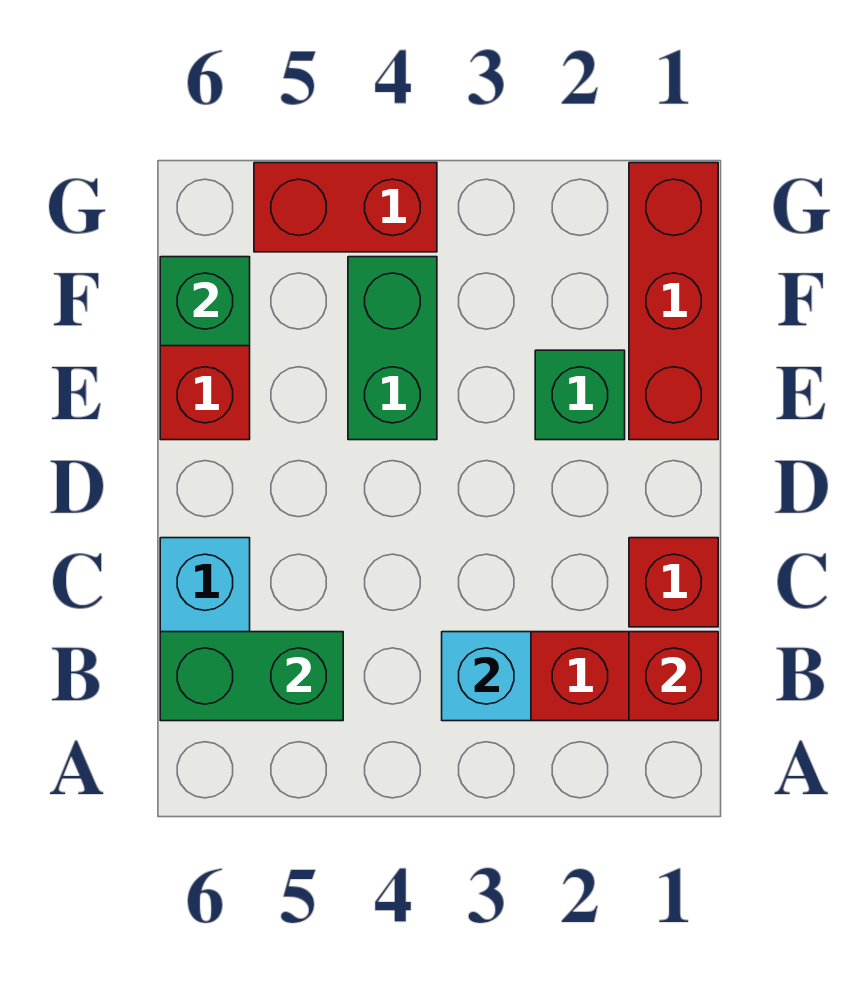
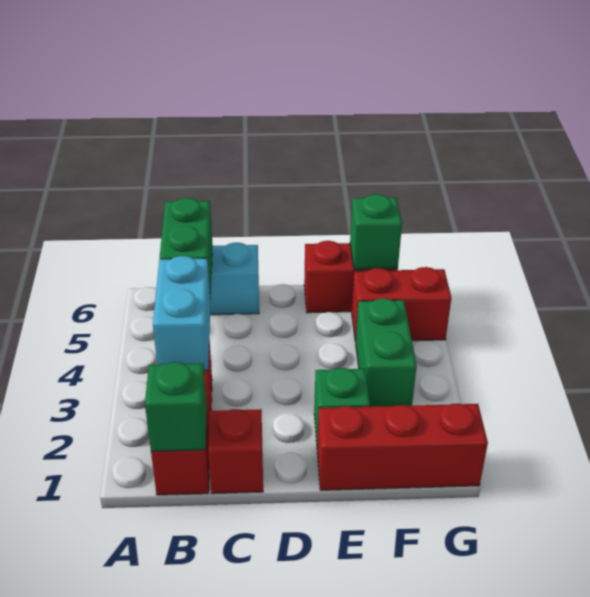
red brick B1 level 2 -> green brick B1 level 2
cyan brick B3 level 2 -> cyan brick B3:B4 level 2
green brick E4:F4 level 1 -> green brick F3:F4 level 1
red brick G4:G5 level 1 -> red brick F5:G5 level 1

